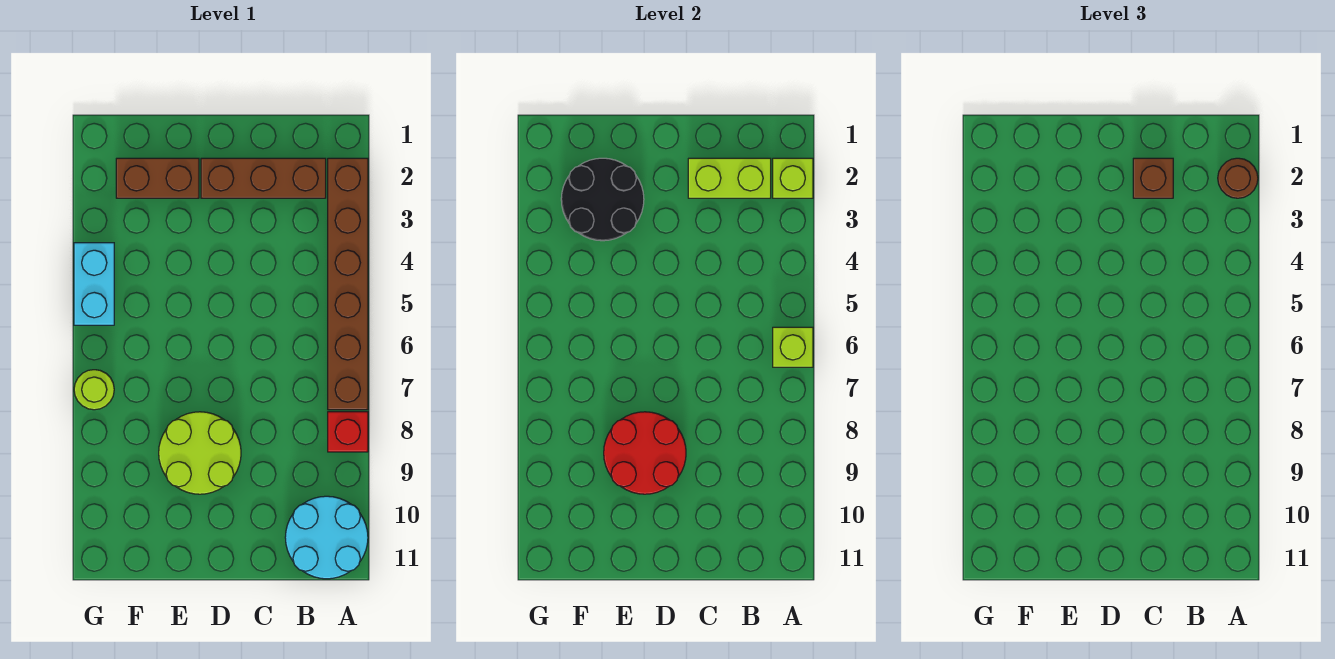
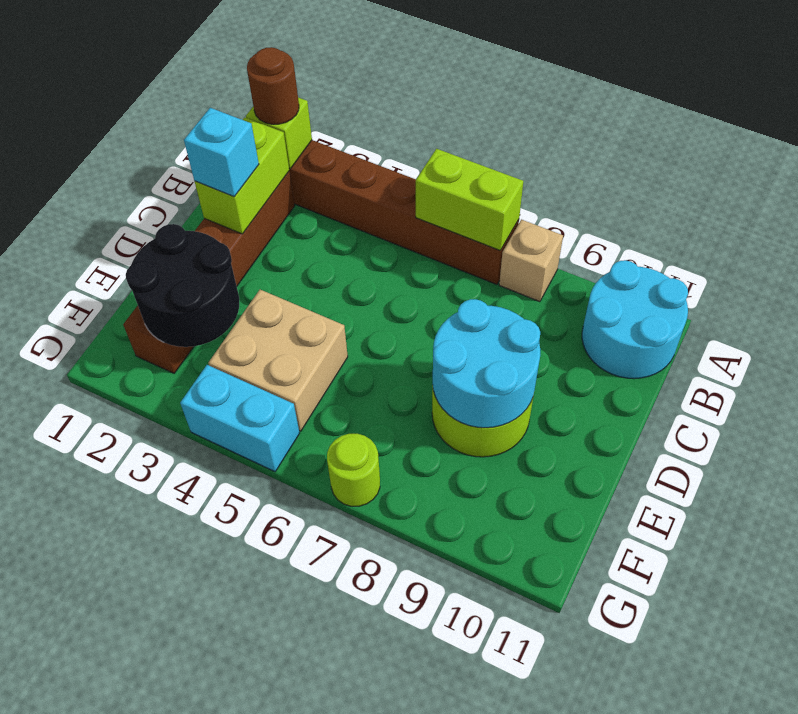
lime brick A6 level 2 -> lime brick A6:A7 level 2
red brick A8 level 1 -> tan brick A8 level 1
brown brick C2 level 3 -> cyan brick C2 level 3
red round brick D8:E9 level 2 -> cyan round brick D8:E9 level 2
none -> tan brick E4:F5 level 1

